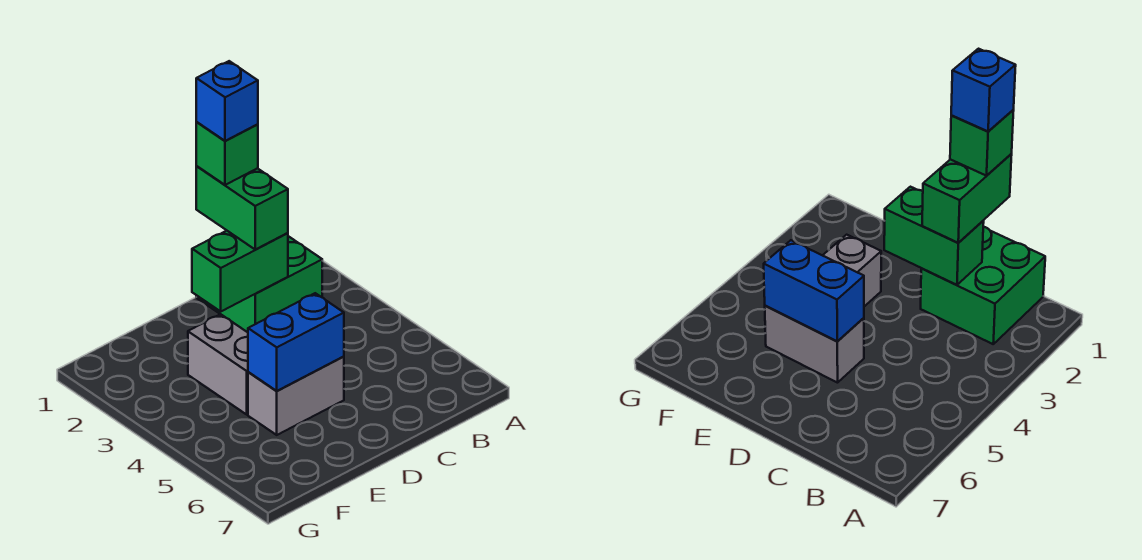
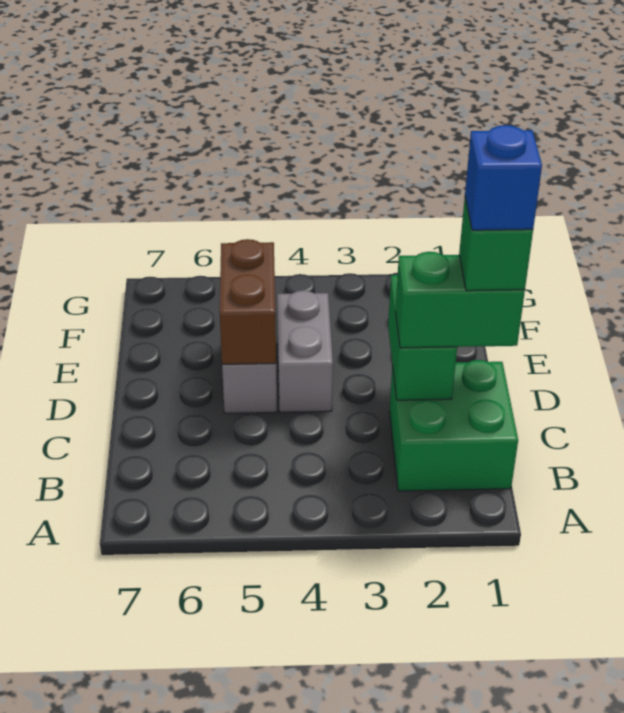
blue brick D5:E5 level 2 -> brown brick D5:E5 level 2
grey brick E3:E4 level 1 -> grey brick D4:E4 level 1

